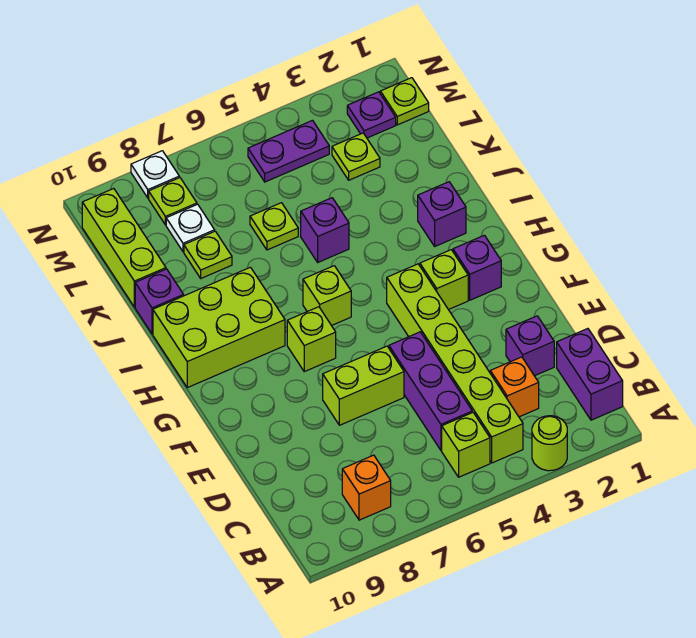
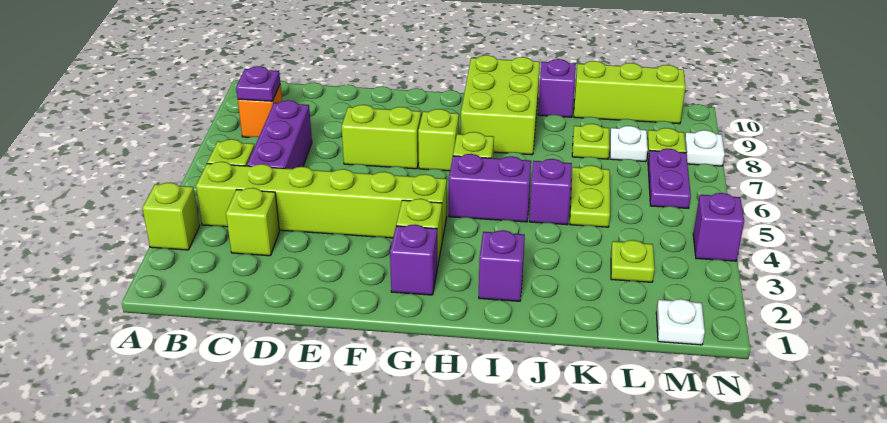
lime round brick A3 level 1 -> lime brick A3 level 1
purple brick B1:C1 level 1 -> purple brick H5:I5 level 1
orange brick C3 level 1 -> lime brick C3 level 1
purple brick C5:E5 level 1 -> purple brick C5:C7 level 1
purple brick D2 level 1 -> purple brick N4 level 1
lime brick E6:E7 level 1 -> lime brick E7:F7 level 1
lime plate K6 level 1 -> lime plate K5:K6 level 1
lime plate M1 level 1 -> white plate M1 level 1
purple plate M2 level 1 -> purple plate B8 level 2
purple plate M4:M5 level 1 -> purple plate M6:M7 level 1

